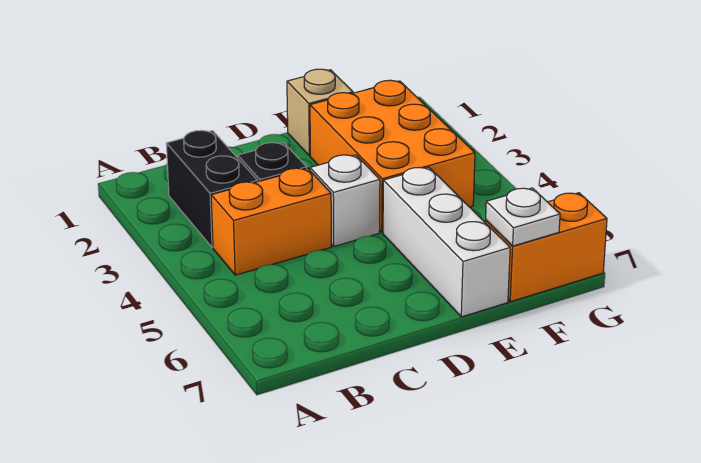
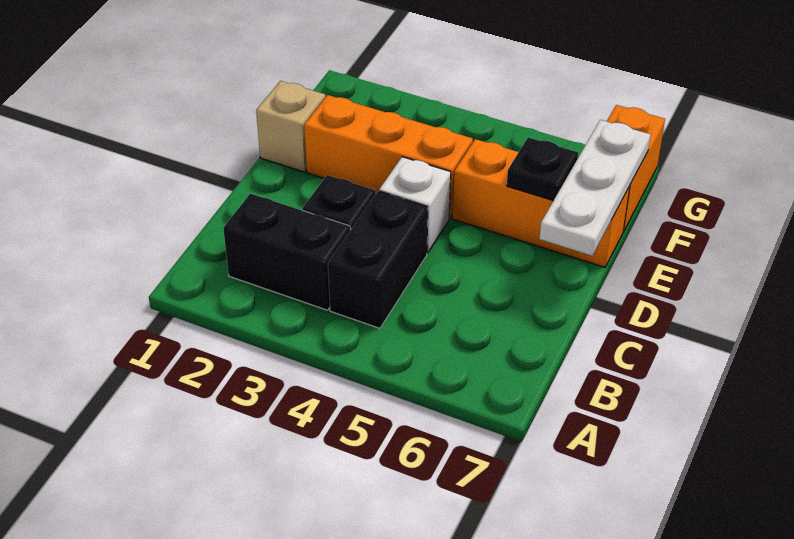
orange brick B4:C4 level 1 -> black brick B4:C4 level 1
orange brick E2:F4 level 1 -> orange brick E2:E4 level 1
white brick E5:E7 level 1 -> orange brick E5:E7 level 1
none -> black plate E6 level 2
white plate F7 level 2 -> white plate D7:F7 level 2

